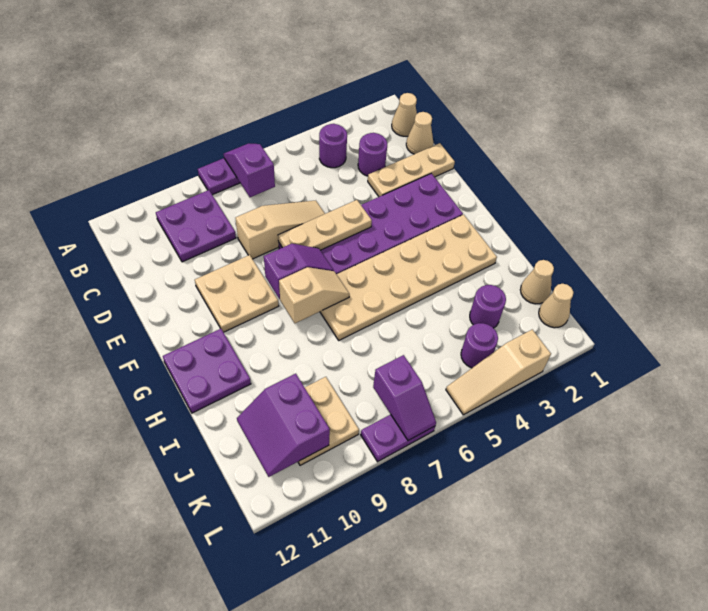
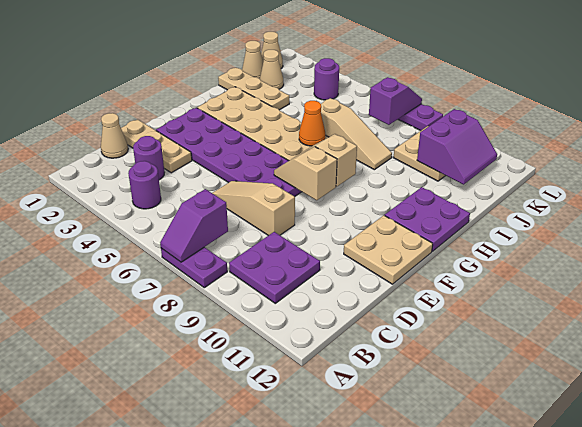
tan cone B1 level 1 -> tan cone J2 level 1
tan plate E5:E7 level 2 -> tan plate I1:I3 level 1
tan plate E9:F10 level 1 -> tan plate E11:F12 level 1
purple slope F7:F8 level 2 top 8 -> tan slope F7:F8 level 2 top 8
none -> orange cone H6 level 2
purple round brick J3 level 1 -> none
tan slope L3:L5 level 1 top 3 -> tan slope I6:I8 level 1 top 6

